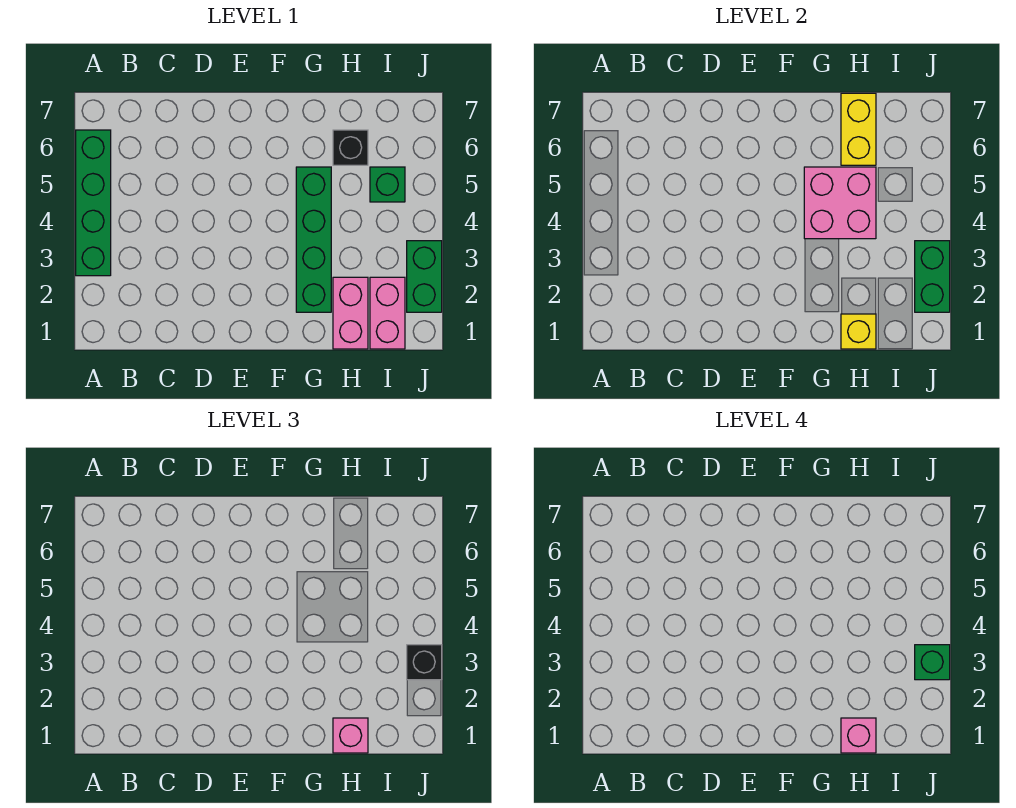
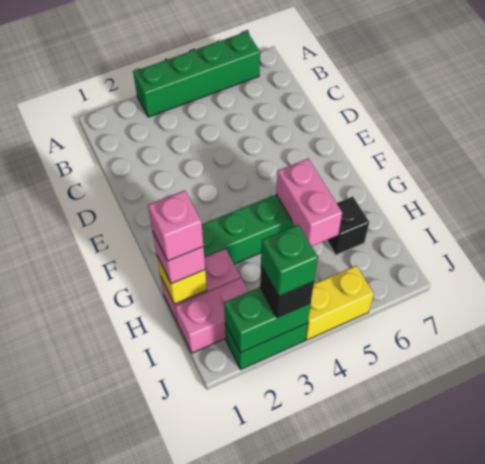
pink brick G4:H5 level 2 -> pink brick G5:H5 level 2
yellow brick H6:H7 level 2 -> yellow brick J4:J5 level 1
green brick I5 level 1 -> none

